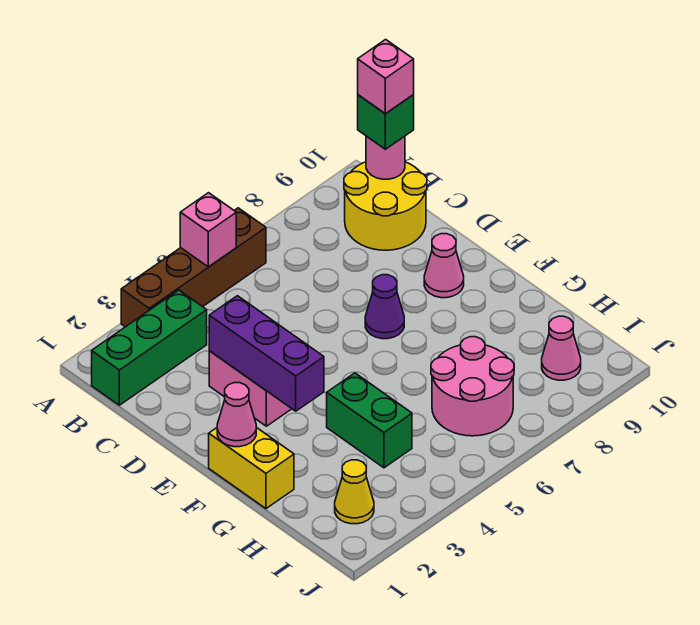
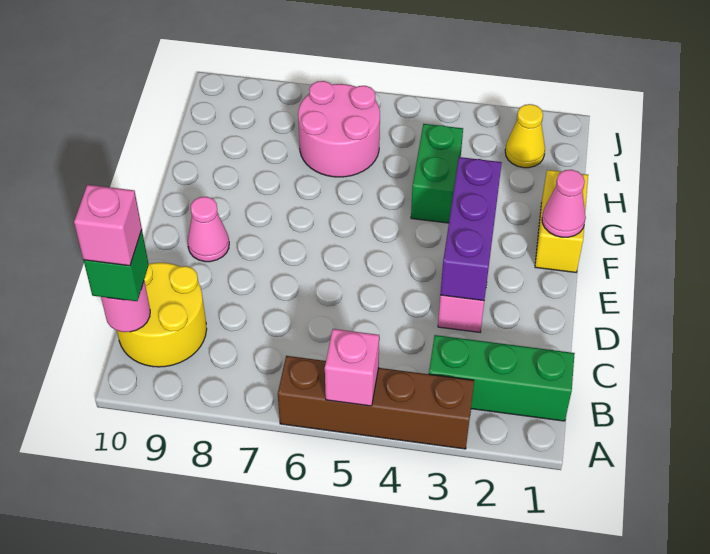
purple cone E7 level 1 -> none
pink cone I9 level 1 -> none

